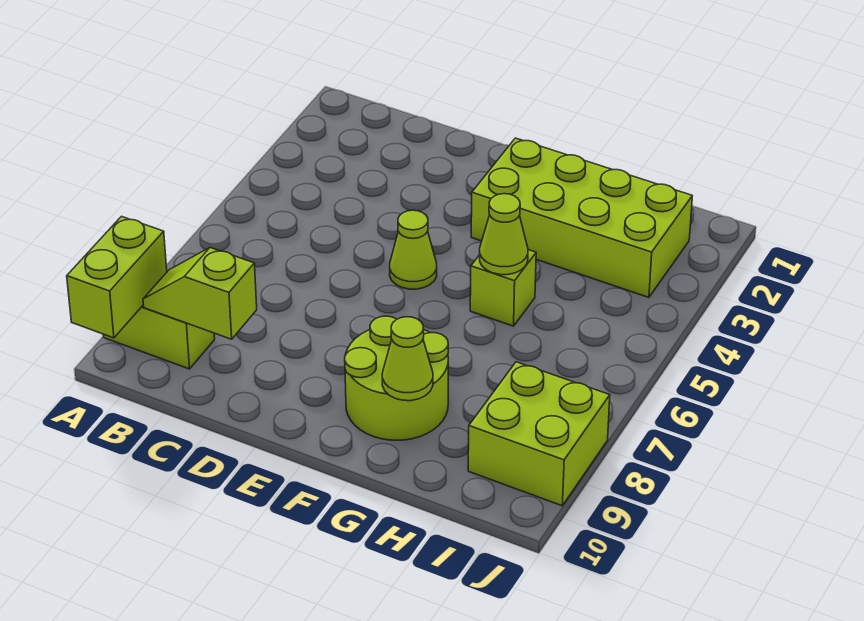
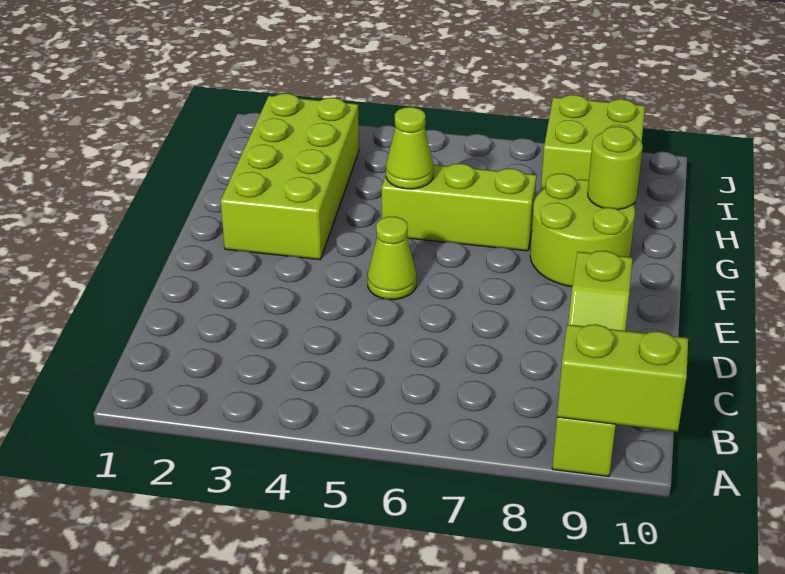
lime brick G5 level 1 -> lime brick G5:G7 level 1
lime cone G9 level 2 -> lime round brick G9 level 2

